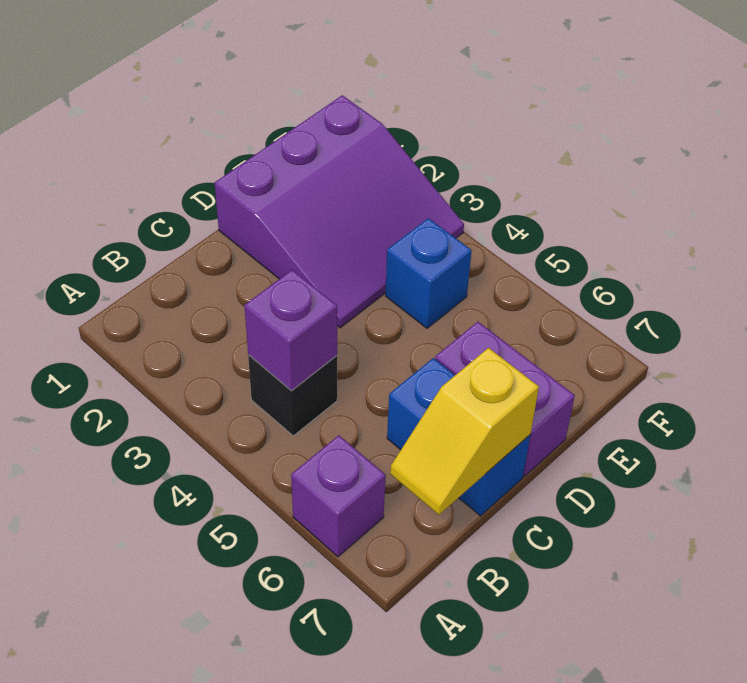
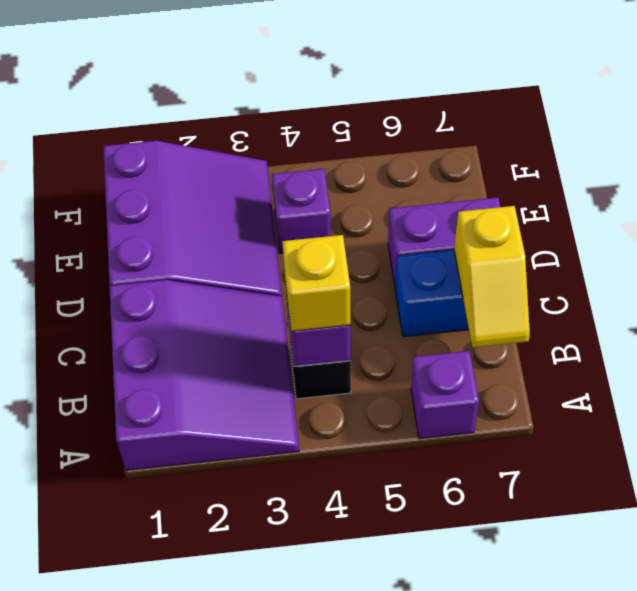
none -> purple slope A1:C3 level 1 top 1
none -> yellow brick B4 level 3
blue brick E4 level 1 -> purple brick E4 level 1

